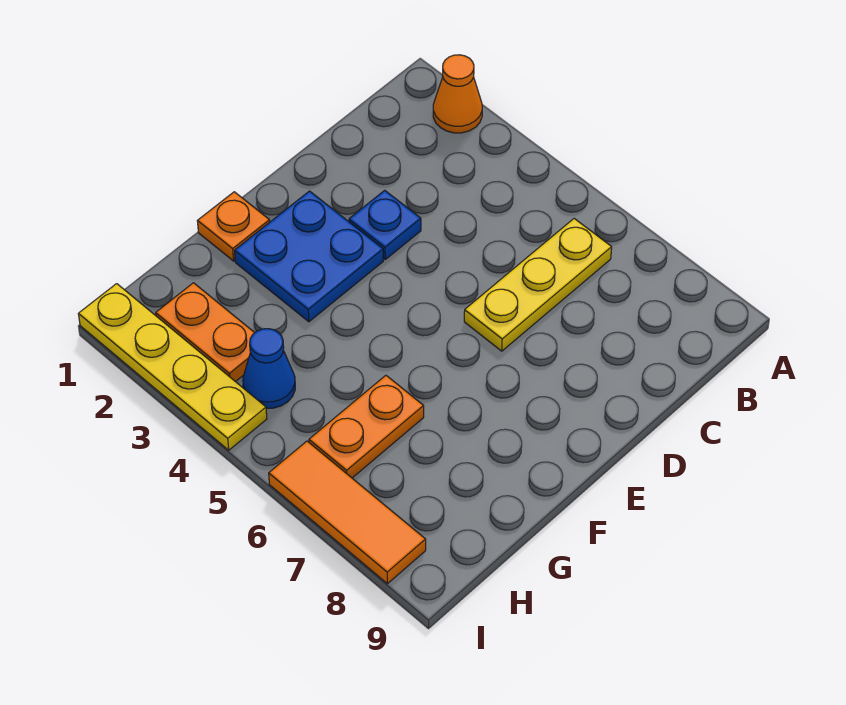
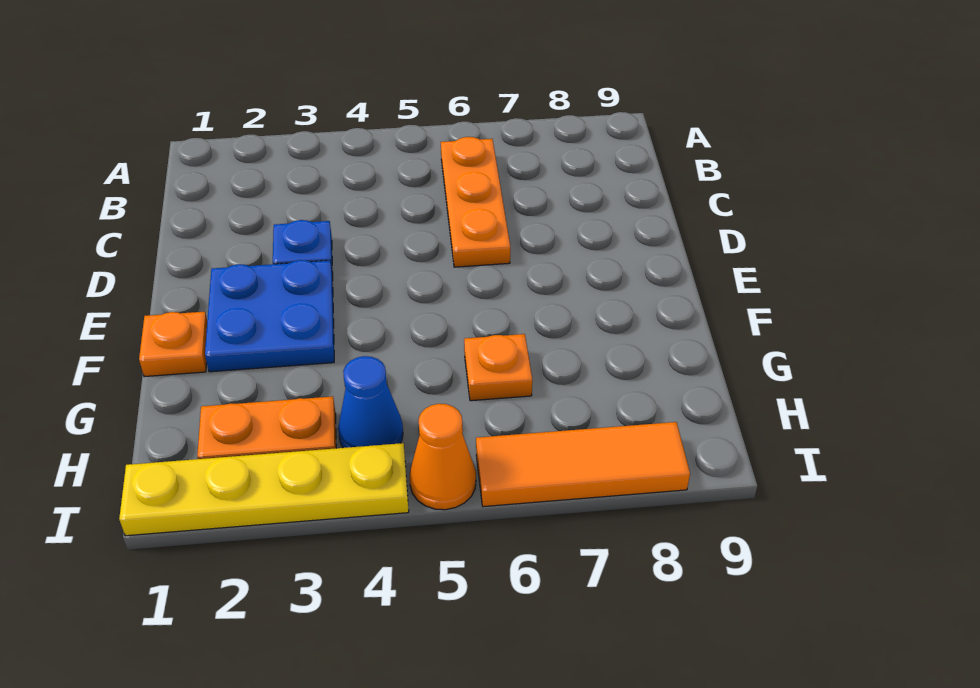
orange cone A2 level 1 -> orange cone I5 level 1
yellow plate B6:D6 level 1 -> orange plate B6:D6 level 1
orange plate G6:H6 level 1 -> orange plate G6 level 1

